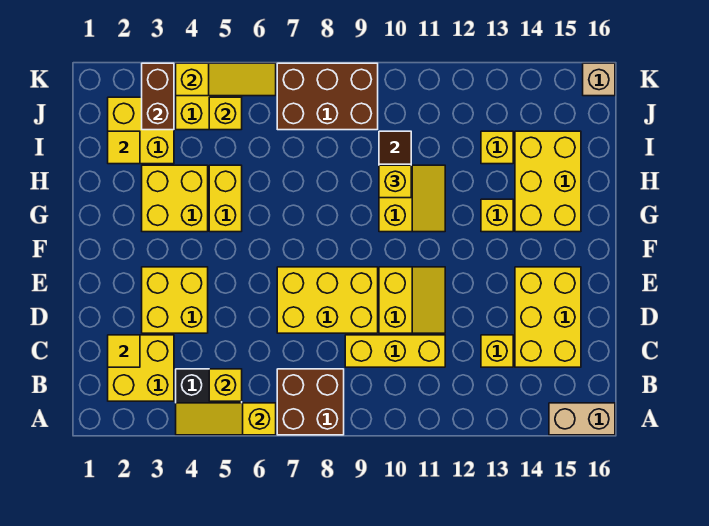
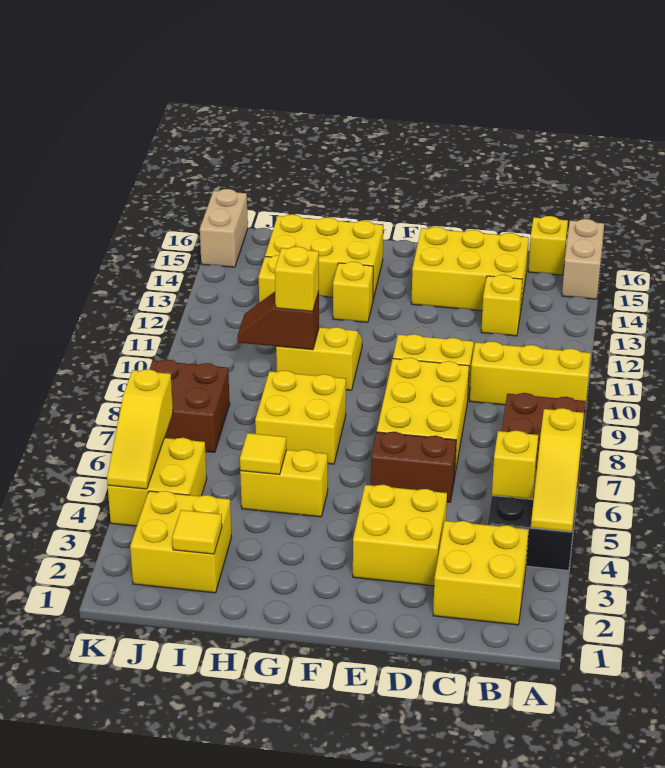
yellow tile C2 level 2 -> yellow tile H5 level 2
yellow brick C9:C11 level 1 -> yellow brick A10:C10 level 1
yellow brick G3:H4 level 1 -> yellow brick G7:H8 level 1
brown brick J3:K3 level 2 -> brown brick D6:E6 level 1
yellow brick J5 level 2 -> yellow brick B16 level 1
brown brick J7:K9 level 1 -> brown brick J7:K8 level 1
yellow slope K4:K6 level 2 top 4 -> yellow slope K4:K6 level 2 top 6
tan brick K16 level 1 -> tan brick K15:K16 level 1

